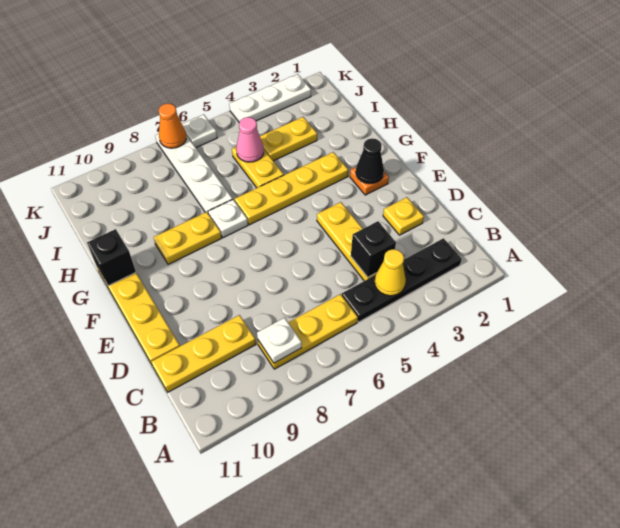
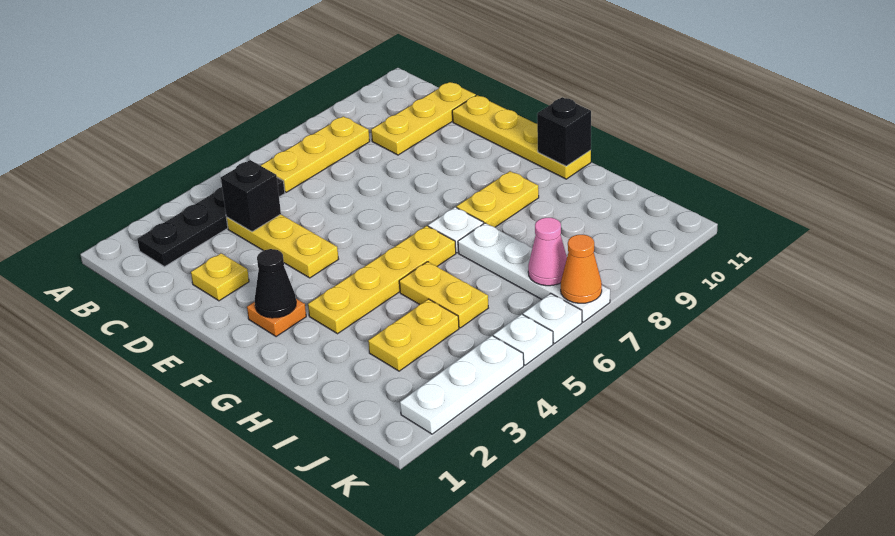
yellow cone B4 level 2 -> none
white plate B8 level 2 -> white plate K5 level 1
pink cone I5 level 2 -> pink cone J7 level 2

